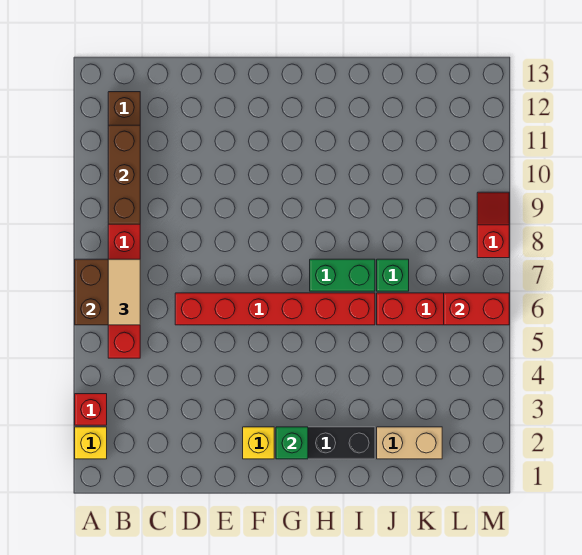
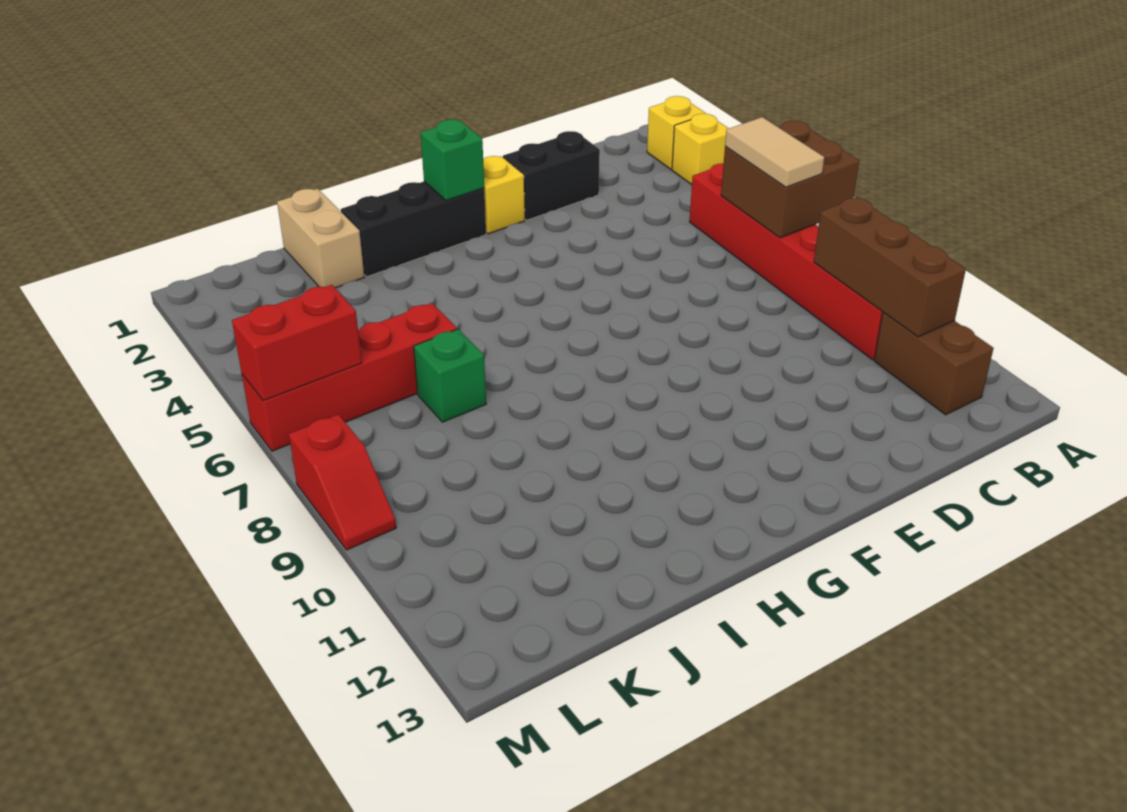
red brick A3 level 1 -> yellow brick A3 level 1
none -> black brick D2:E2 level 1
red brick D6:I6 level 1 -> none
green brick H7:I7 level 1 -> none
tan brick J2:K2 level 1 -> tan brick J1:J2 level 1

